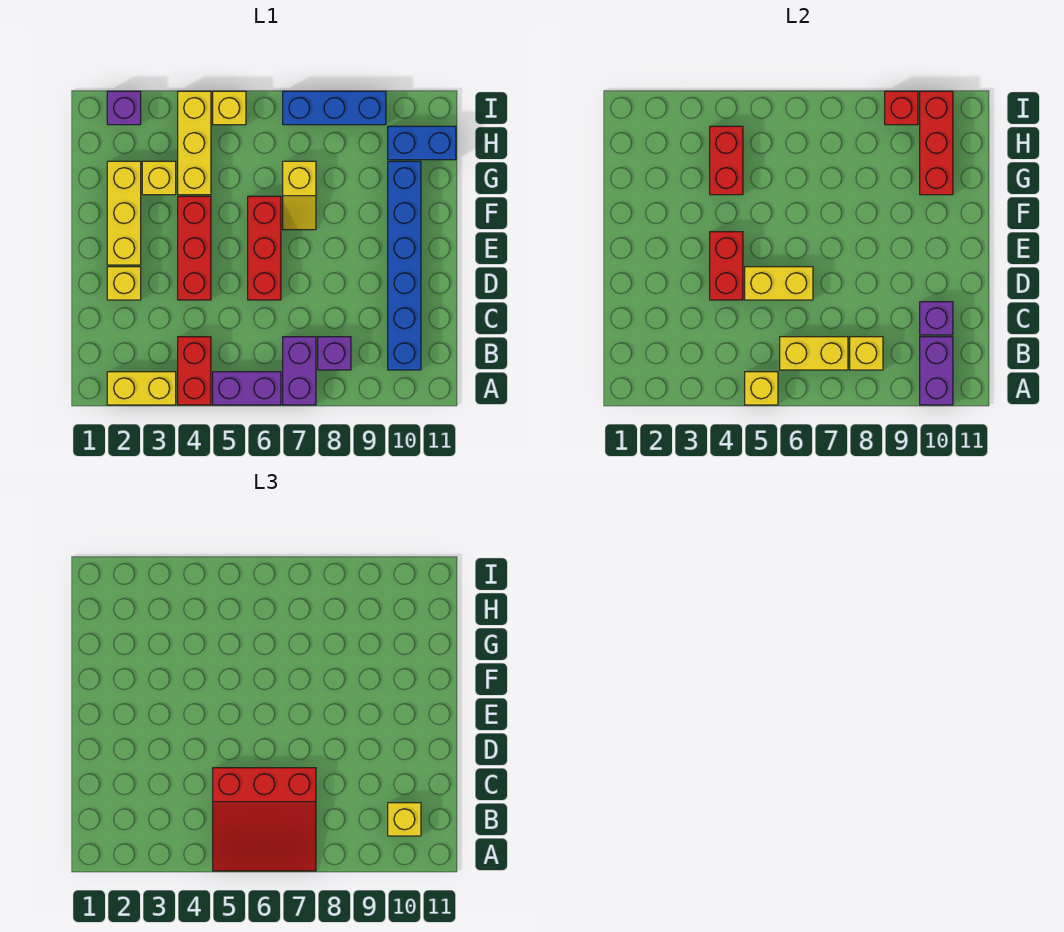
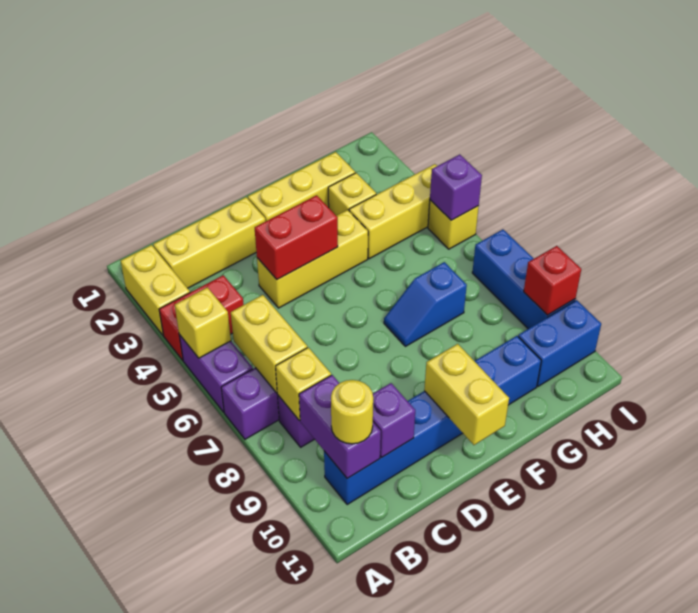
red slope A5:C7 level 3 top C -> none
purple brick A10:B10 level 2 -> purple brick B9:B10 level 2
yellow brick B10 level 3 -> yellow round brick B10 level 3
yellow brick D2 level 1 -> yellow brick B2:D2 level 1
red brick D4:F4 level 1 -> yellow brick D4:F4 level 1
yellow brick D5:D6 level 2 -> yellow brick E10:E11 level 2
red brick D6:F6 level 1 -> none
yellow slope F7:G7 level 1 top G -> blue slope F7:G7 level 1 top G
red brick G4:H4 level 2 -> none
red brick G10:I10 level 2 -> none
blue brick H10:H11 level 1 -> blue brick H10:I10 level 1
purple brick I2 level 1 -> purple brick I5 level 2

